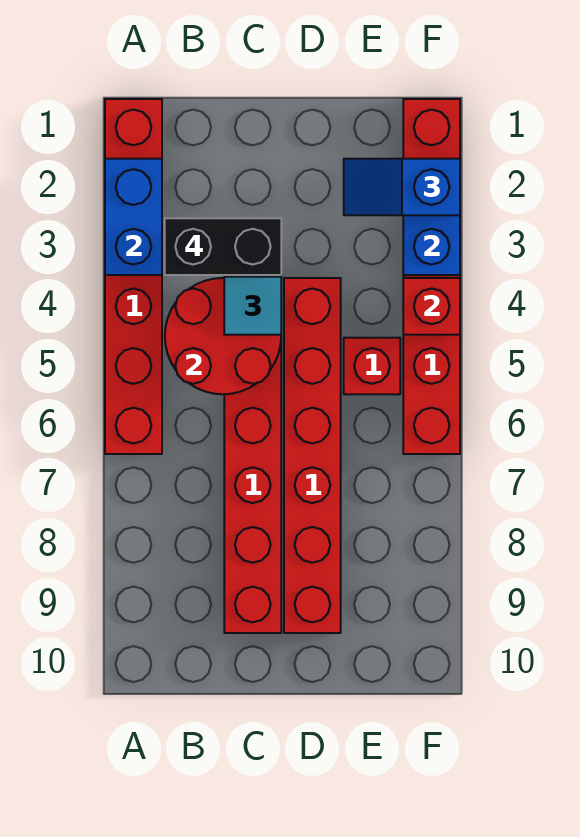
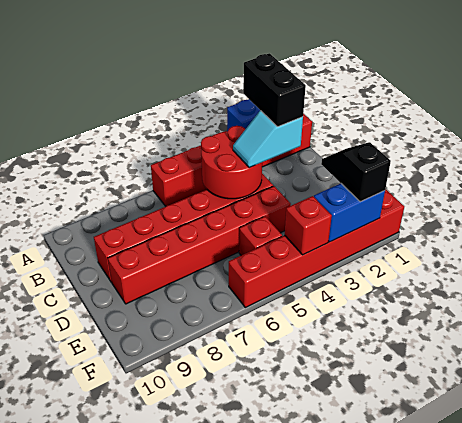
blue slope E2:F2 level 3 top F -> black slope E2:F2 level 3 top F

